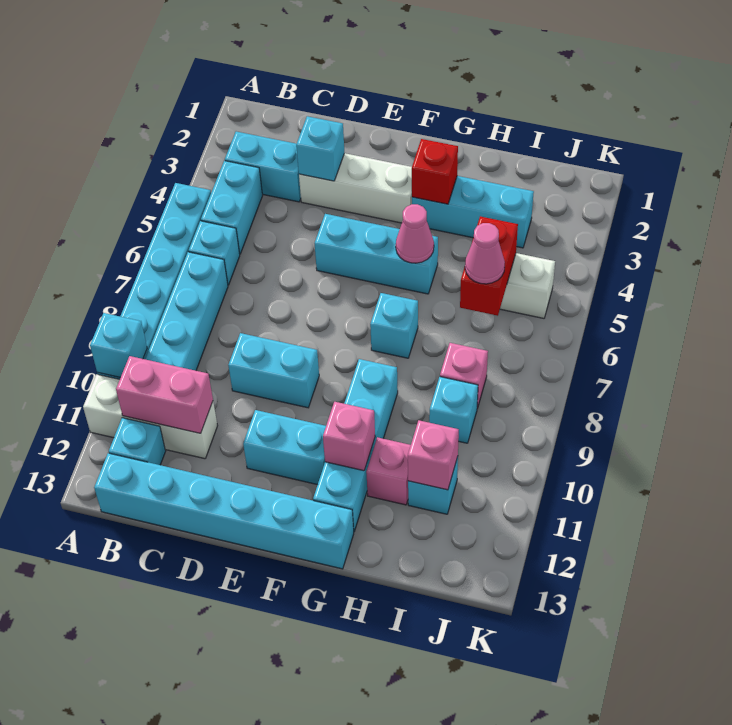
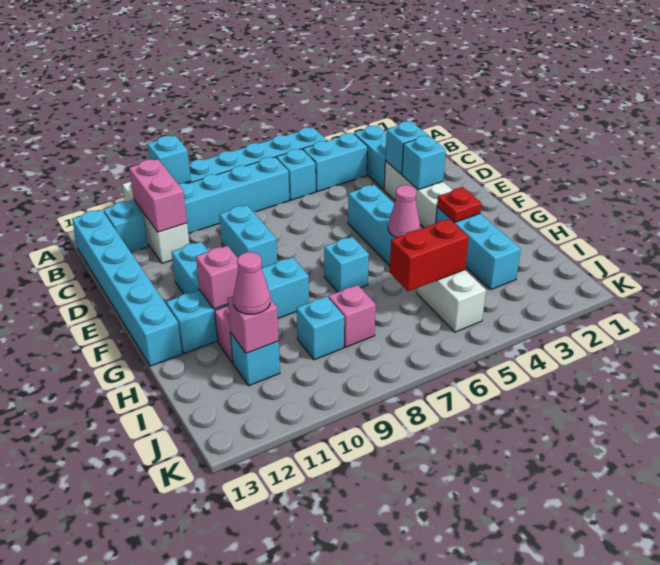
none -> cyan brick E3 level 2
red brick G3 level 2 -> red plate G3 level 2
pink cone I6 level 3 -> pink cone I11 level 3

